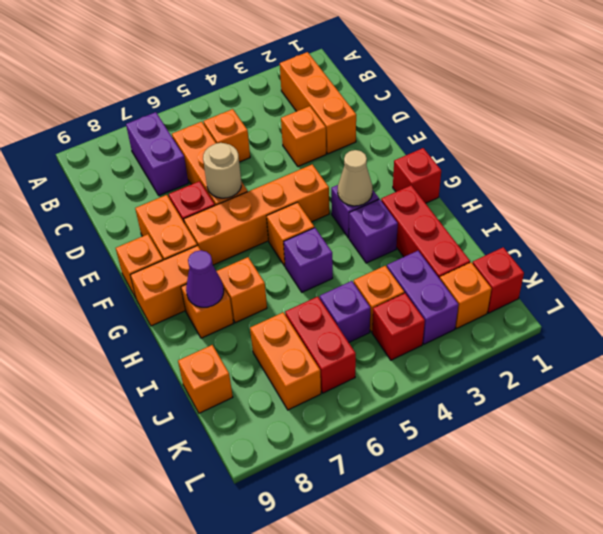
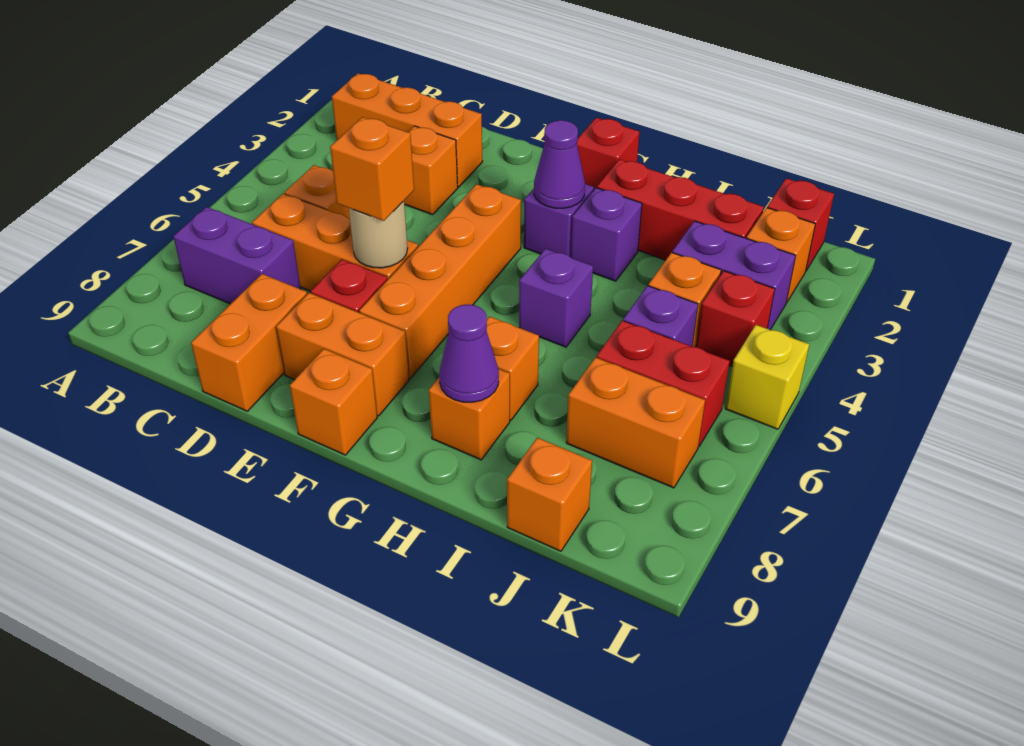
tan cone G3 level 2 -> purple cone G3 level 2
orange brick G5 level 1 -> orange brick E6 level 3
orange brick G8:G9 level 1 -> orange brick D8:D9 level 1
none -> yellow brick L5 level 1

